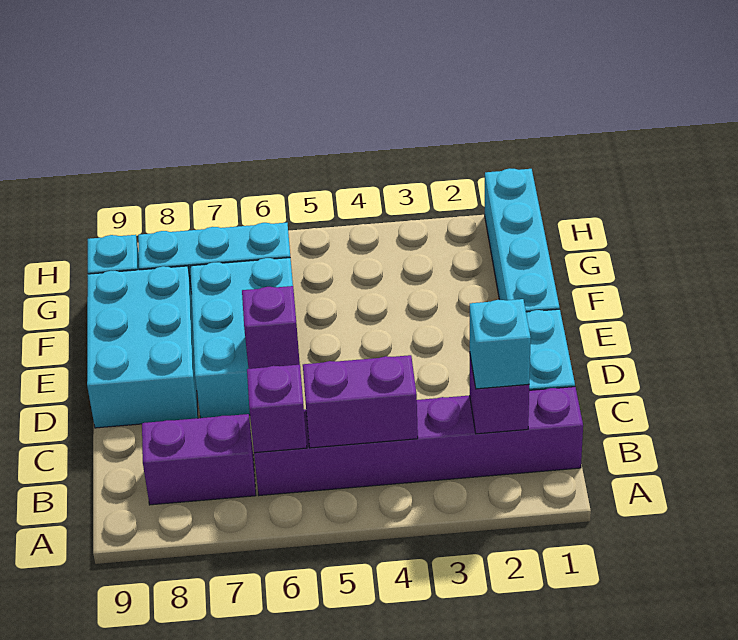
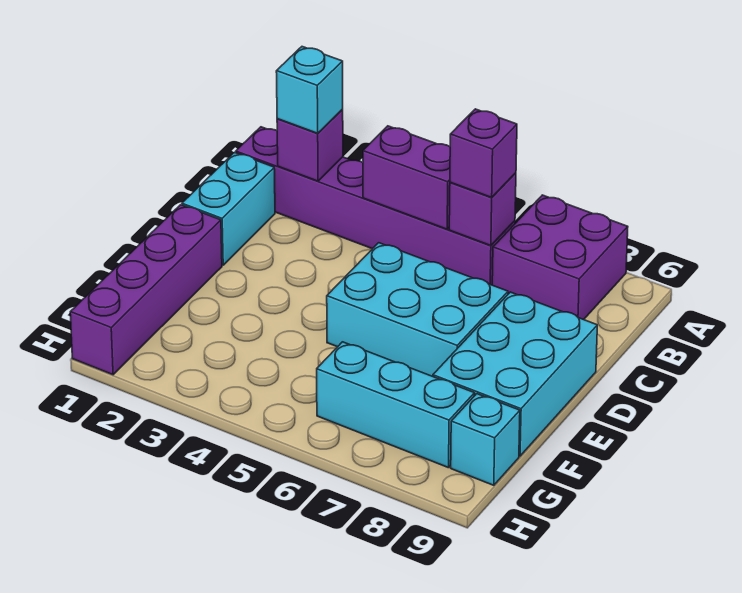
purple brick B7:B8 level 1 -> purple brick A7:B8 level 1
cyan brick D6:F7 level 1 -> cyan brick D5:E7 level 1
purple brick D6 level 2 -> purple brick B6 level 3
cyan brick E1:H1 level 1 -> purple brick E1:H1 level 1

